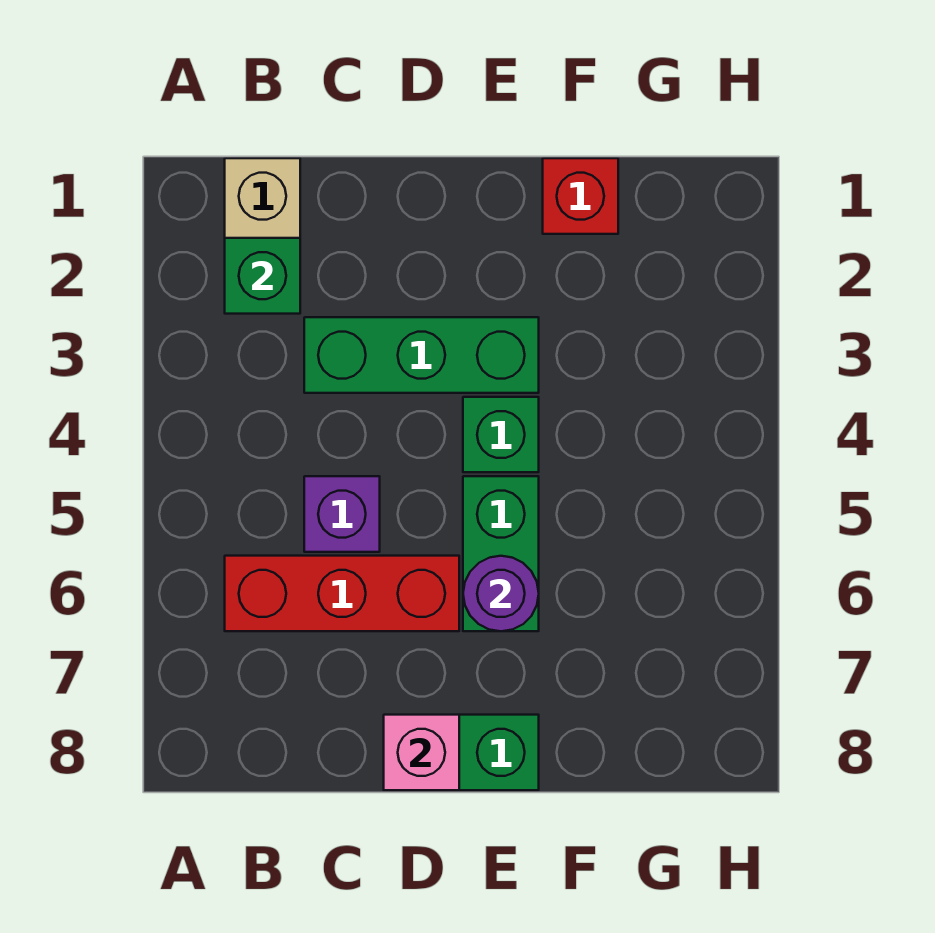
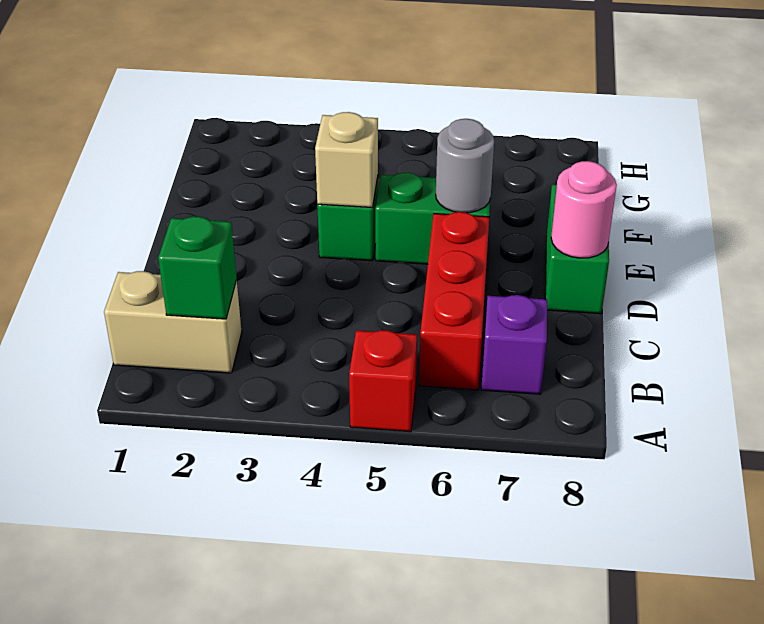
green brick C3:E3 level 1 -> none
purple brick C5 level 1 -> purple brick B7 level 1
pink brick D8 level 2 -> pink round brick D8 level 2
none -> tan brick E4 level 2
purple round brick E6 level 2 -> grey round brick E6 level 2
red brick F1 level 1 -> red brick A5 level 1

